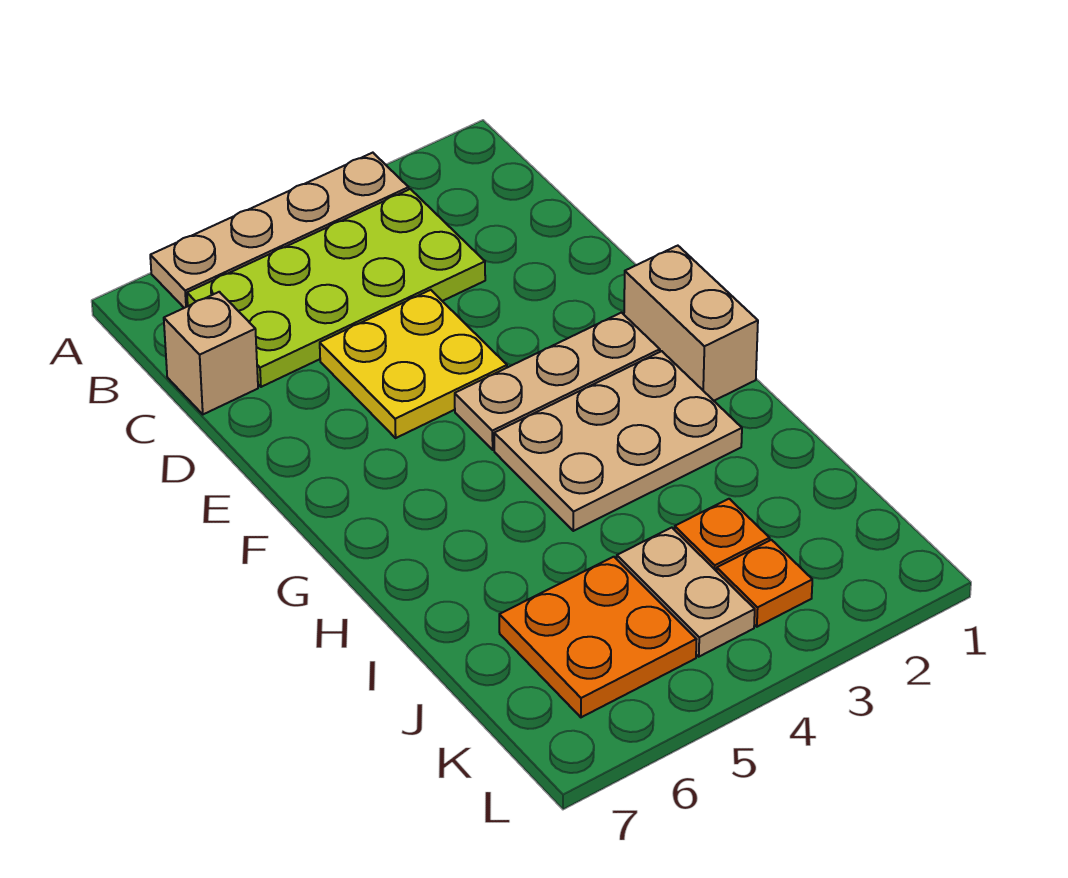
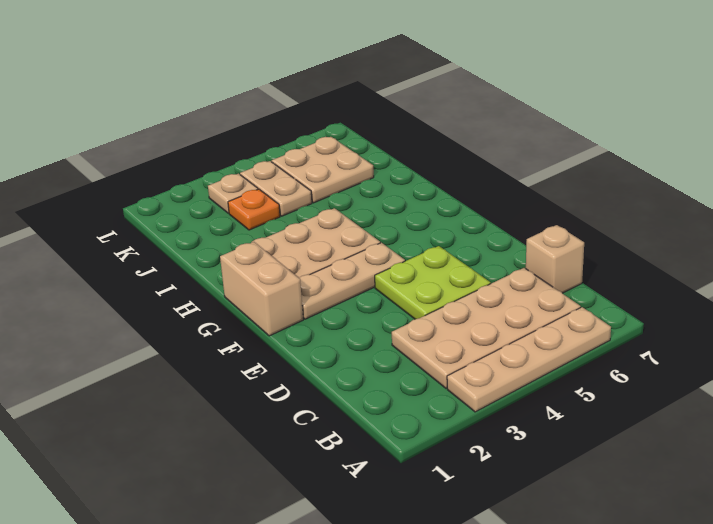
lime plate B3:C6 level 1 -> tan plate B3:C6 level 1
yellow plate D4:E5 level 1 -> lime plate D4:E5 level 1
orange plate J5:K6 level 1 -> tan plate J5:K6 level 1
orange plate K3 level 1 -> tan plate K3 level 1

